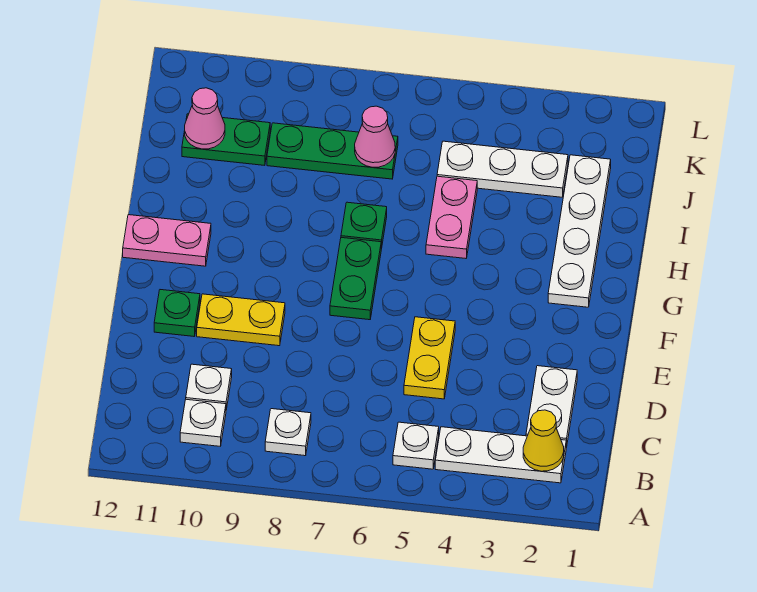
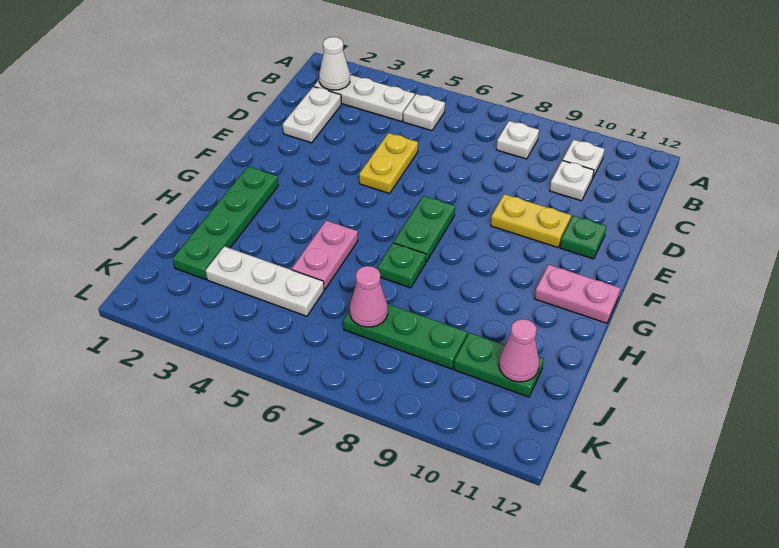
yellow cone B2 level 2 -> white cone B2 level 2
white plate G2:J2 level 1 -> green plate G2:J2 level 1

